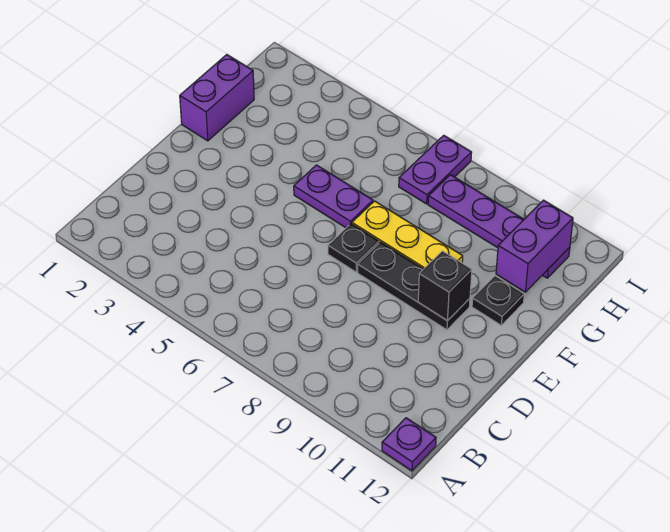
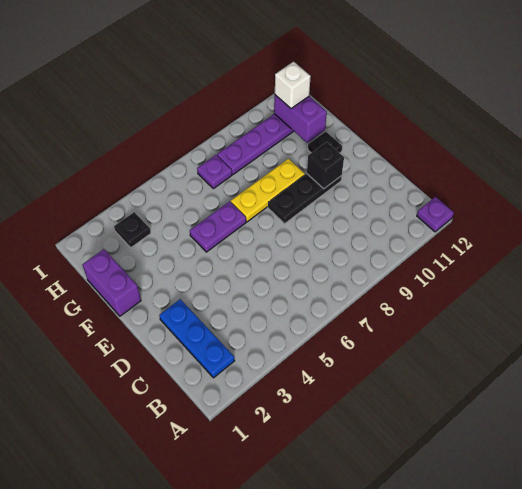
none -> blue plate B2:D2 level 1
black plate E7 level 1 -> black plate H3 level 1
purple plate H7:I7 level 1 -> purple plate H7 level 1
none -> white brick H11 level 3

